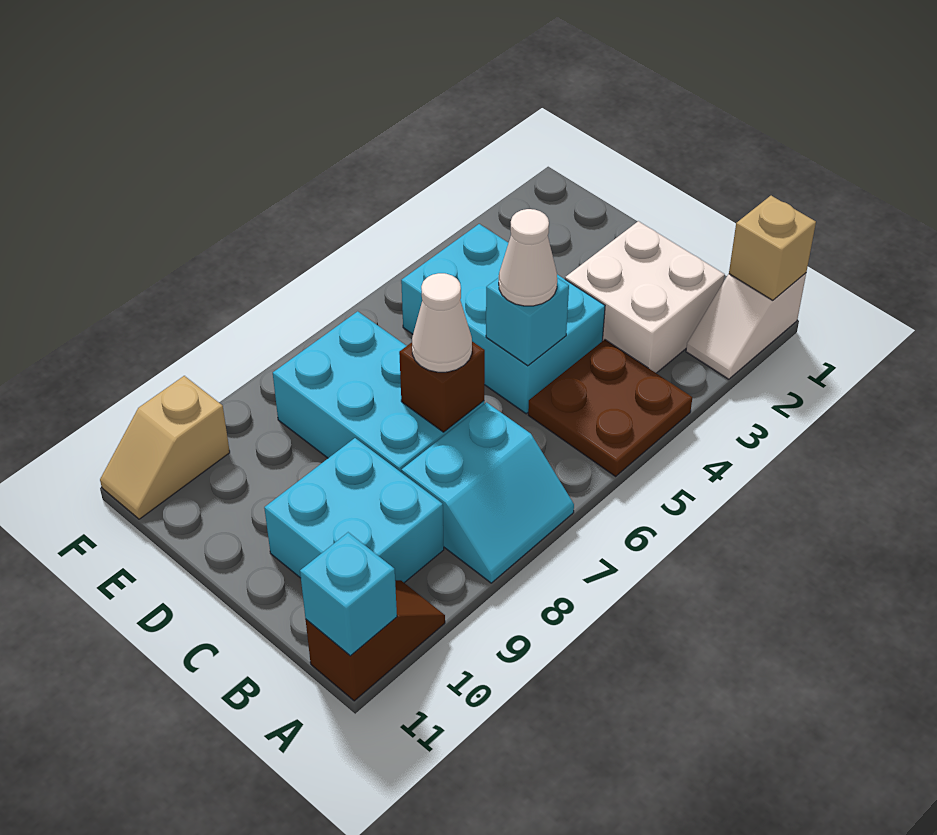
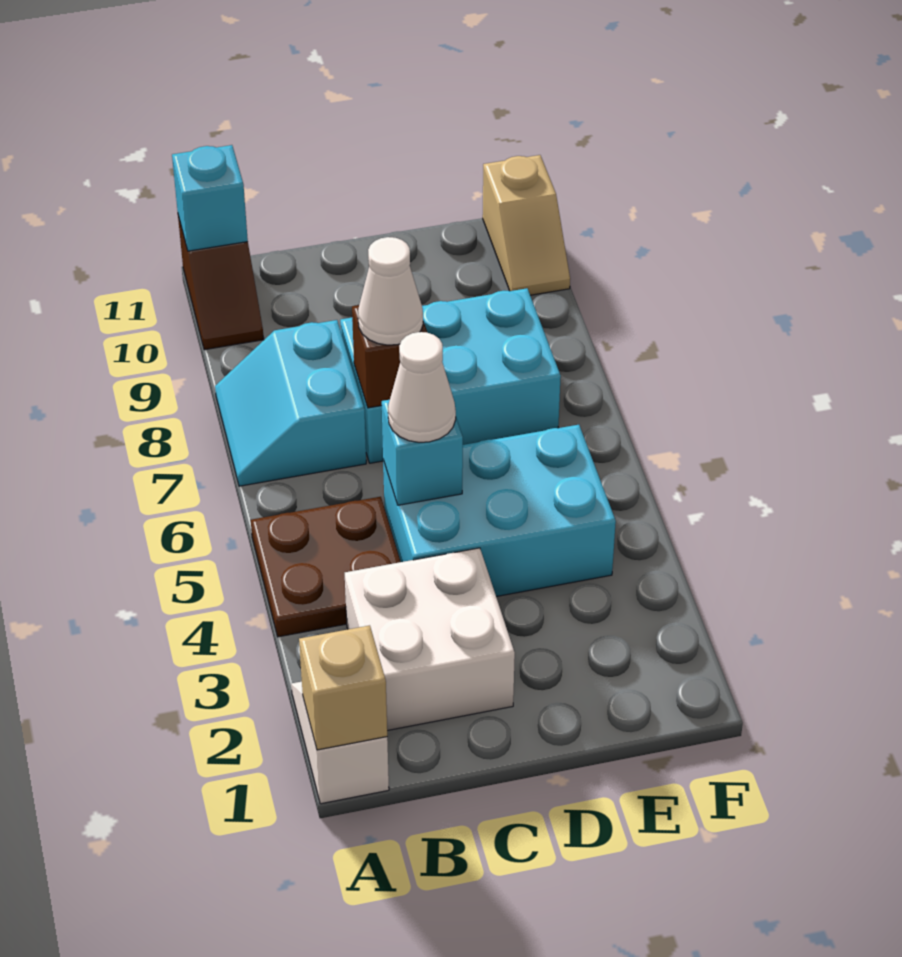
cyan brick B9:C10 level 1 -> none
tan slope F10:F11 level 1 top 10 -> tan slope F10:F11 level 1 top 11

